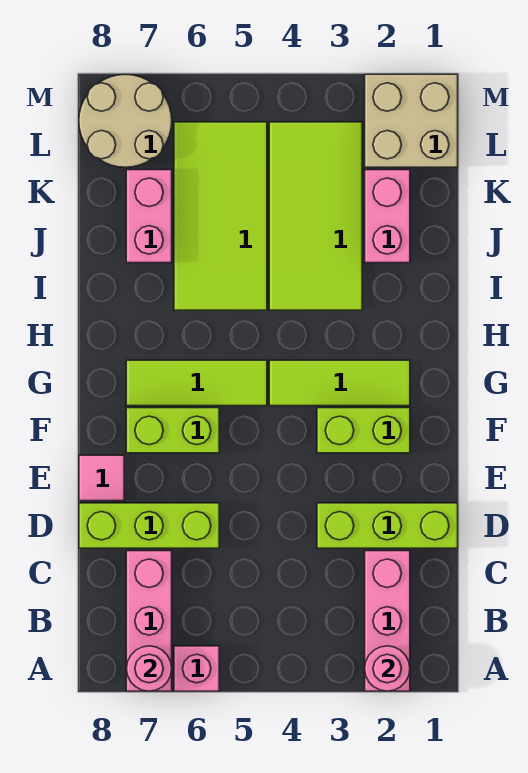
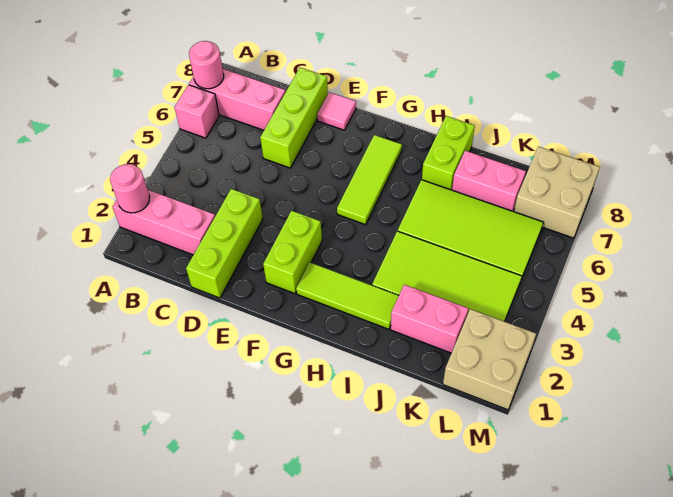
lime brick F6:F7 level 1 -> lime brick I7:I8 level 1
lime tile G2:G4 level 1 -> lime tile G2:I2 level 1
tan round brick L7:M8 level 1 -> tan brick L7:M8 level 1

